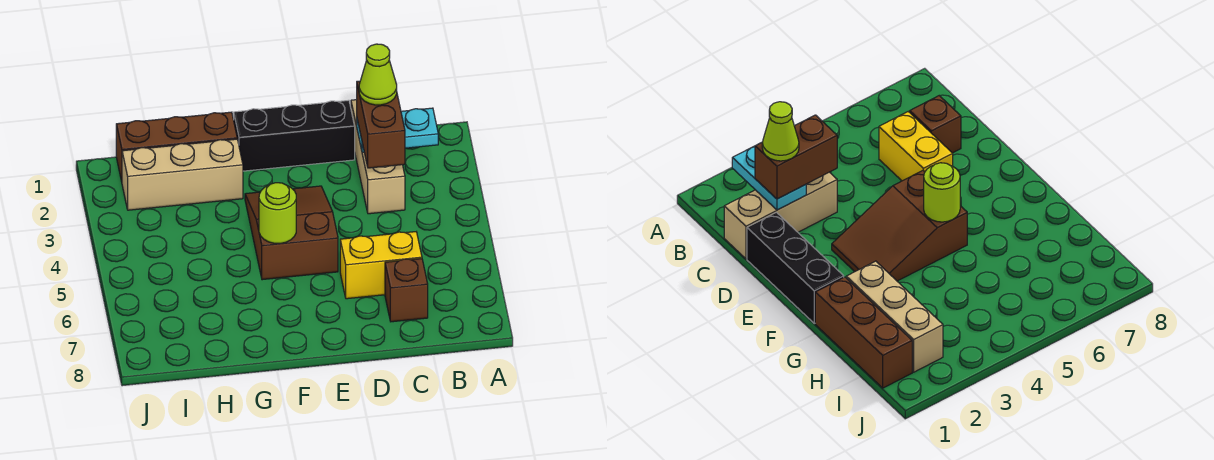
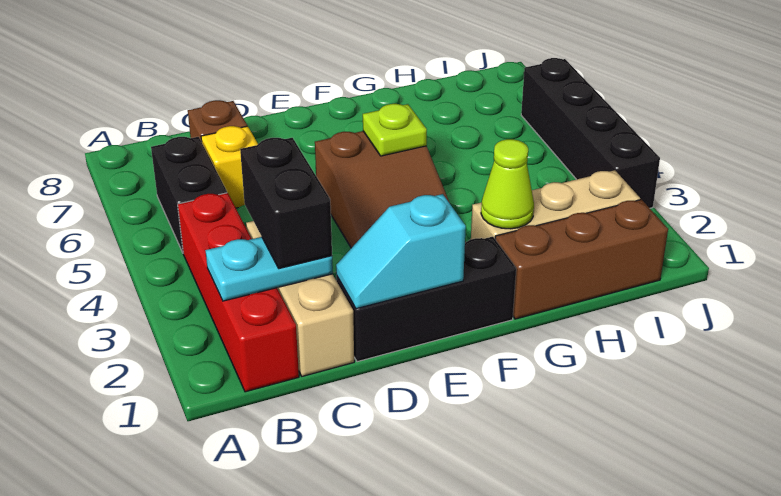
none -> red brick B1:B4 level 1
none -> black brick B5:B6 level 1
brown brick C2:C3 level 3 -> black brick C2:C3 level 3
lime cone C2 level 4 -> lime cone G2 level 2
yellow brick C6:D6 level 1 -> yellow brick C6 level 1
none -> cyan slope D1:E1 level 2 top E
lime round brick F5 level 2 -> lime plate F5 level 2
none -> black brick J3:J6 level 1

